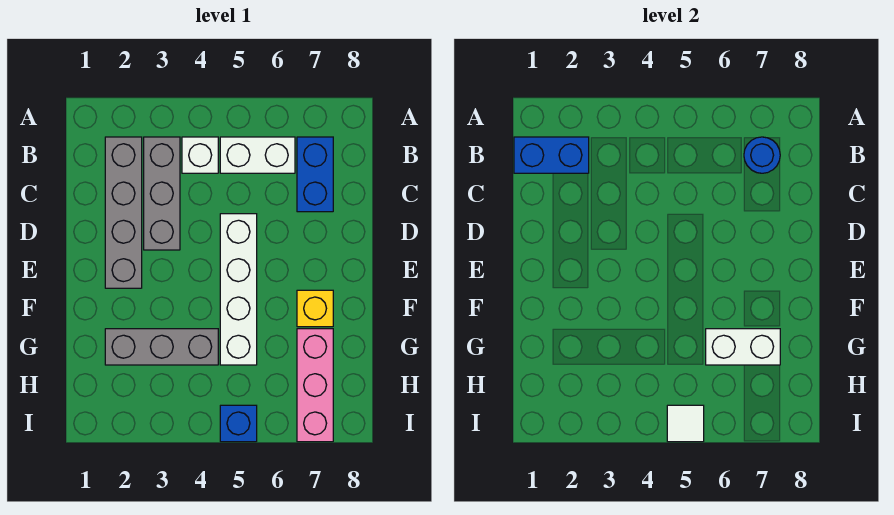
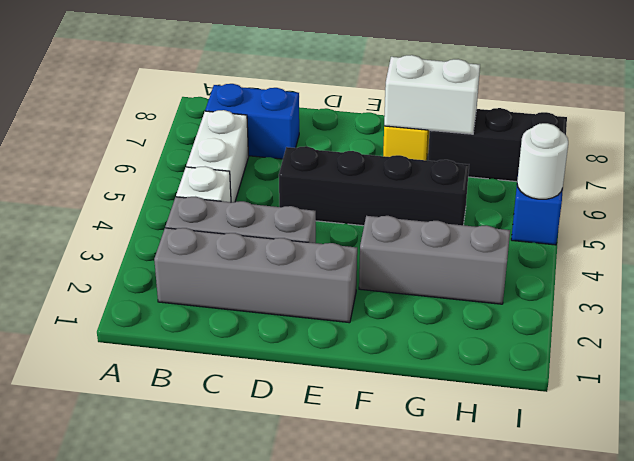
blue brick B1:B2 level 2 -> none
blue round brick B7 level 2 -> none
white brick D5:G5 level 1 -> black brick D5:G5 level 1
grey brick G2:G4 level 1 -> grey brick F3:H3 level 1
white brick G6:G7 level 2 -> white brick F7:G7 level 2
pink brick G7:I7 level 1 -> black brick G7:I7 level 1
white tile I5 level 2 -> white round brick I5 level 2

